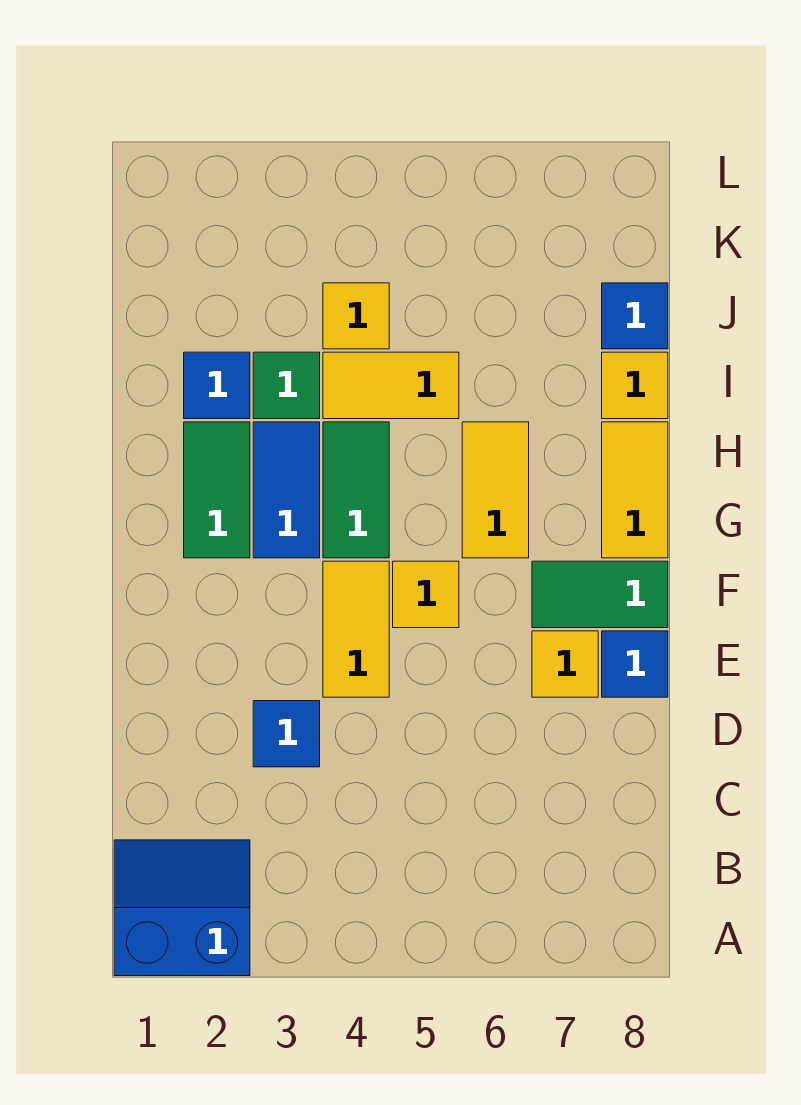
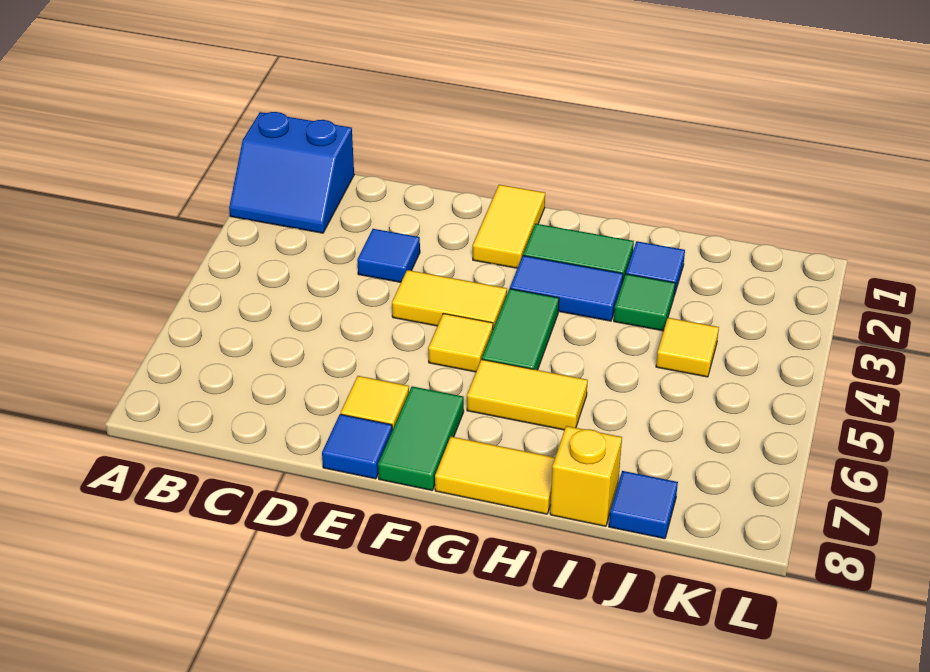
blue slope A1:B2 level 1 top A -> blue slope A1:B2 level 1 top 1
green tile G4:H4 level 1 -> green tile G4:G5 level 1
yellow tile I4:I5 level 1 -> yellow tile F1:F2 level 1
yellow tile I8 level 1 -> yellow brick I8 level 1

